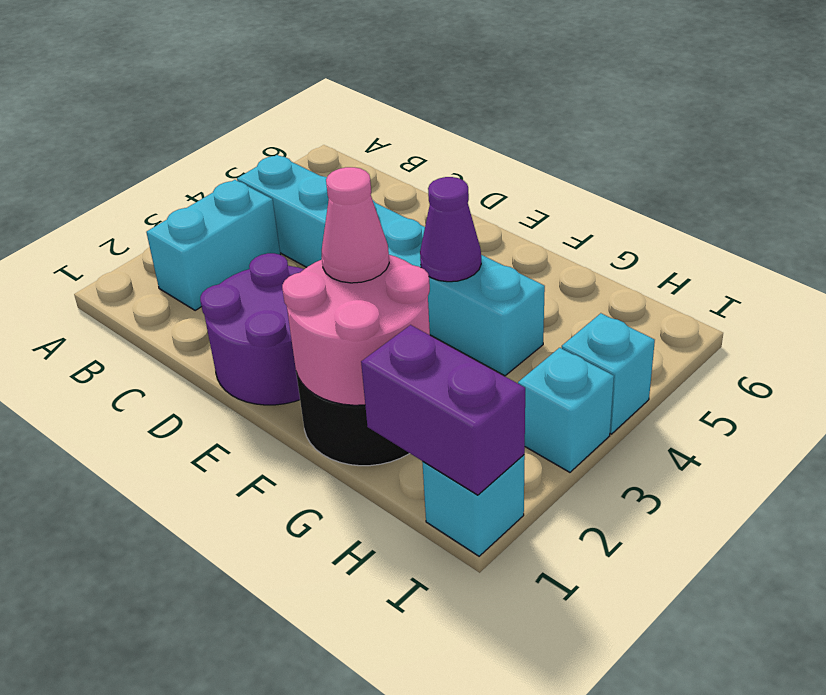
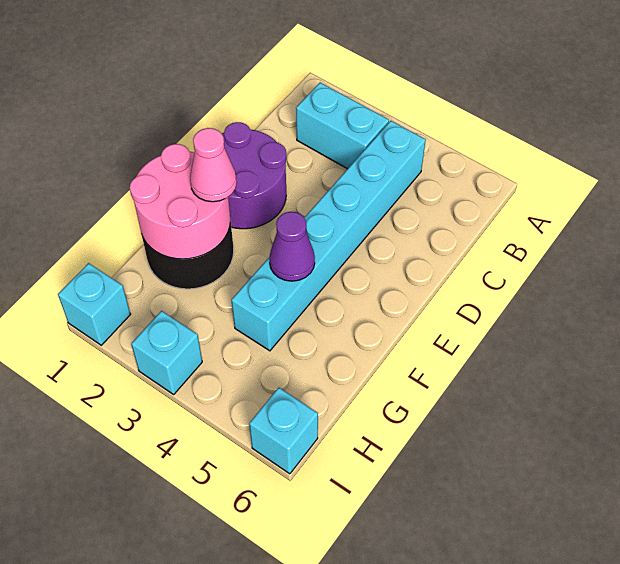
purple brick H1:I1 level 2 -> none
cyan brick I4 level 1 -> cyan brick I6 level 1

